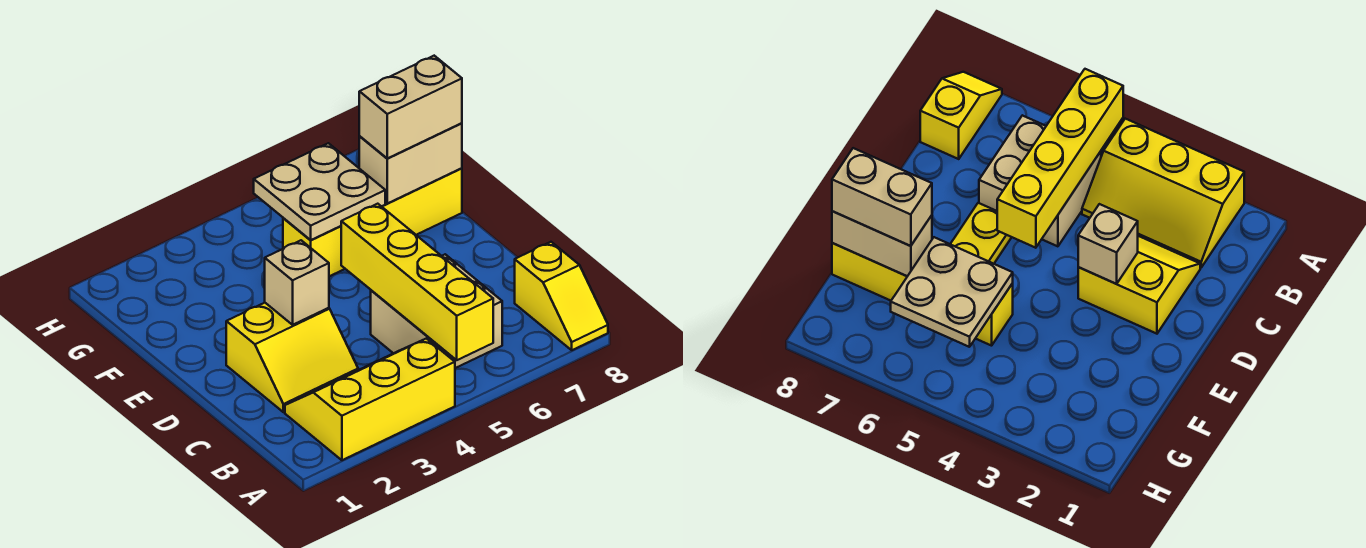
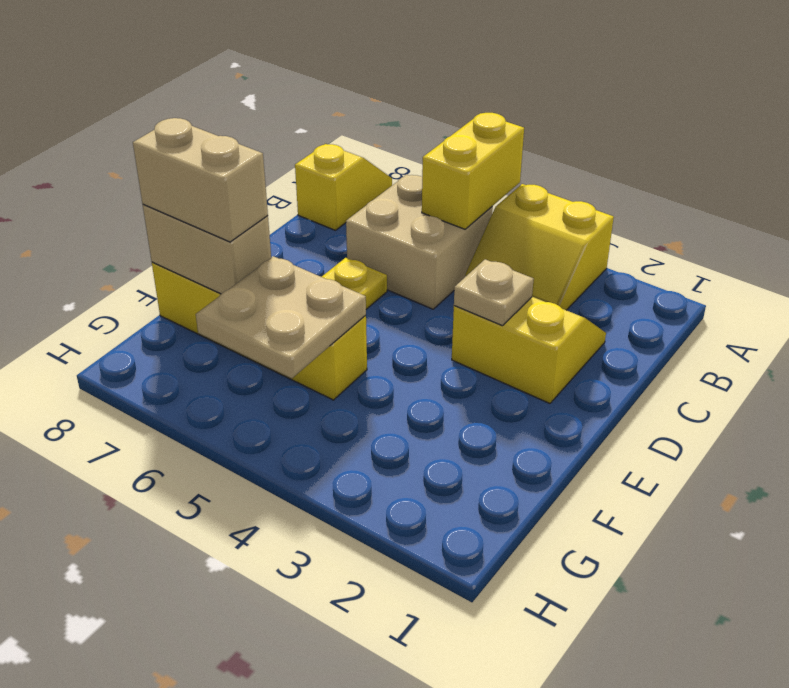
yellow slope A2:B4 level 1 top A -> yellow slope A3:B4 level 1 top A
yellow brick A5:D5 level 2 -> yellow brick A5:B5 level 2
tan brick D3 level 2 -> tan plate D3 level 2

